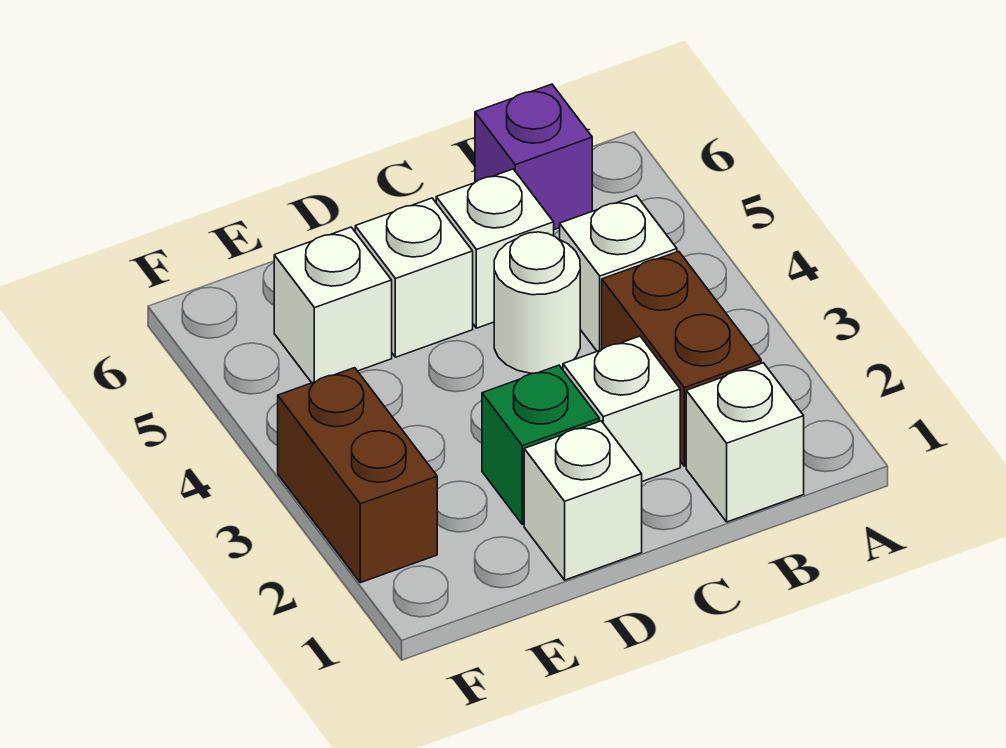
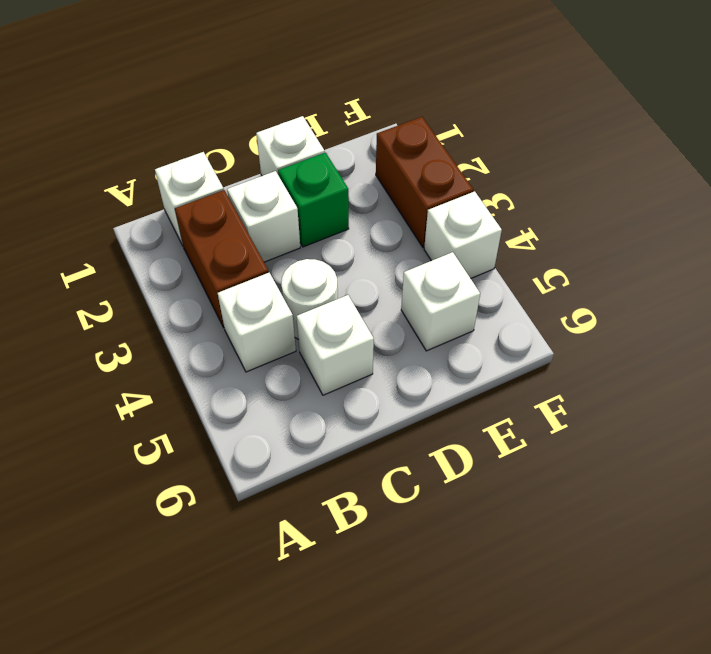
purple brick B6 level 1 -> none
white brick D5 level 1 -> white brick F4 level 1

